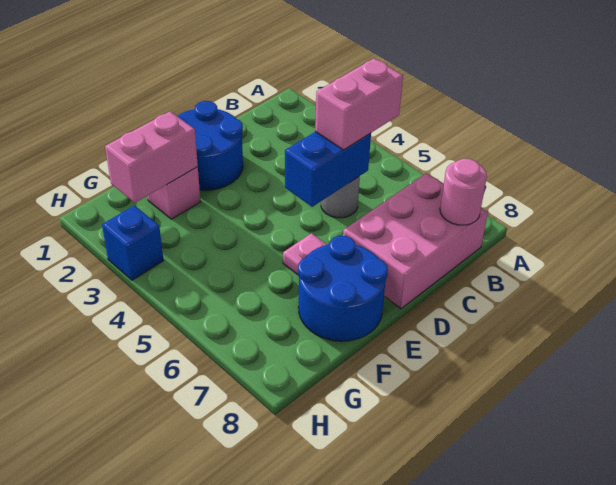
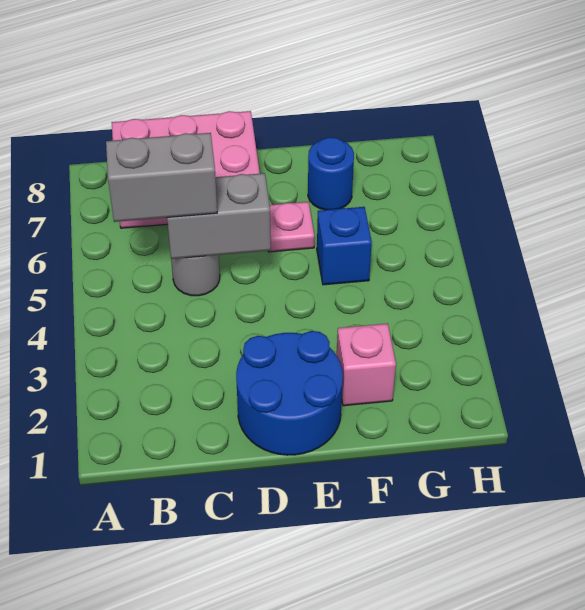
pink brick B5:C5 level 3 -> grey brick B5:C5 level 3
pink round brick B8 level 2 -> none
blue brick C5:D5 level 2 -> grey brick C5:D5 level 2
blue round brick E7:F8 level 1 -> blue round brick F7 level 1
pink brick F2:G2 level 2 -> none
blue brick H3 level 1 -> blue brick F5 level 1

